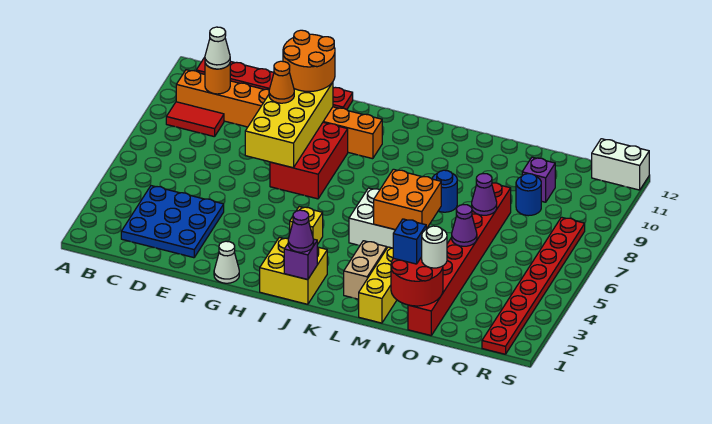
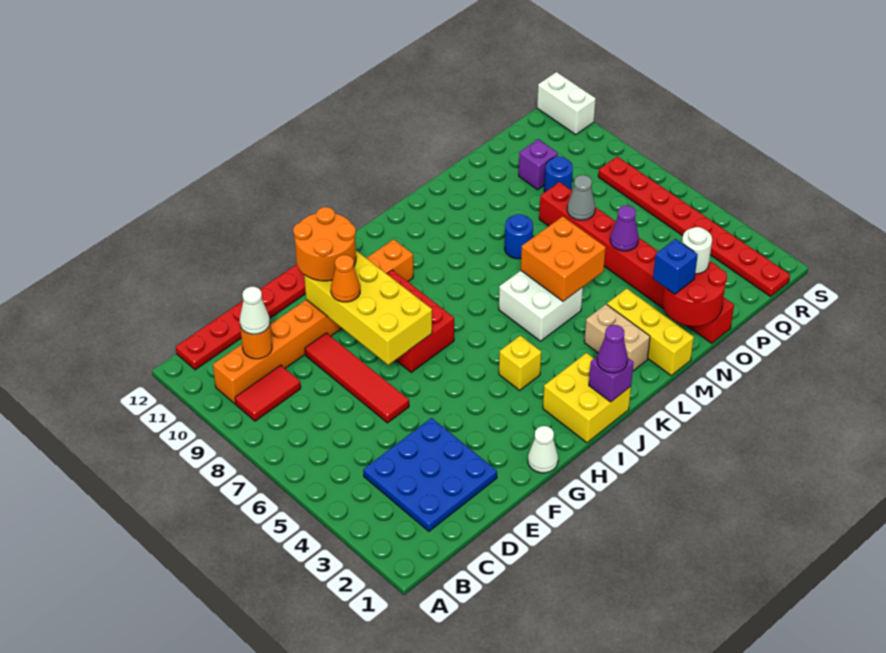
none -> red tile E6:E9 level 1
purple cone O7 level 2 -> grey cone O7 level 2
white brick R12:S12 level 1 -> white brick S11:S12 level 1

